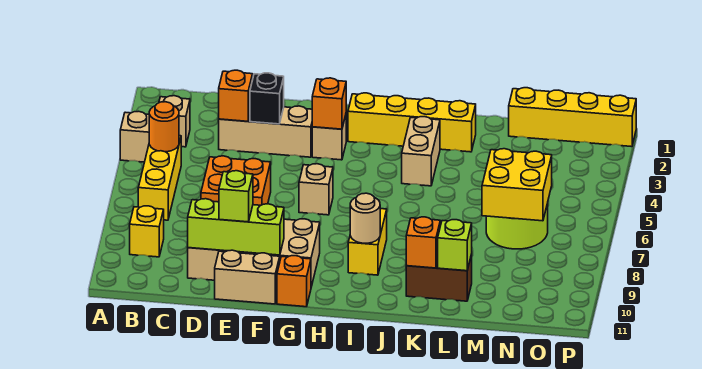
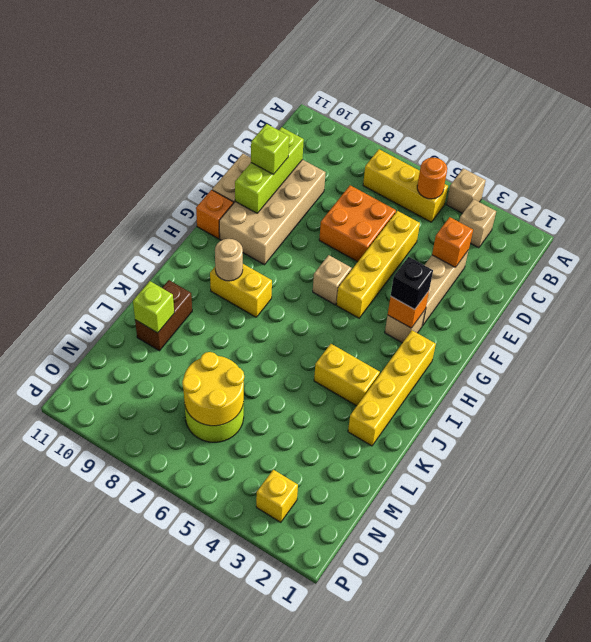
yellow brick B9 level 1 -> yellow brick O3 level 1
black brick E3 level 2 -> black brick G3 level 3
tan brick J3:J4 level 1 -> yellow brick J3:J4 level 1
orange brick K10 level 2 -> none
yellow brick M1:P1 level 1 -> yellow brick D5:G5 level 1
yellow brick M6:N7 level 2 -> yellow round brick M6:N7 level 2

